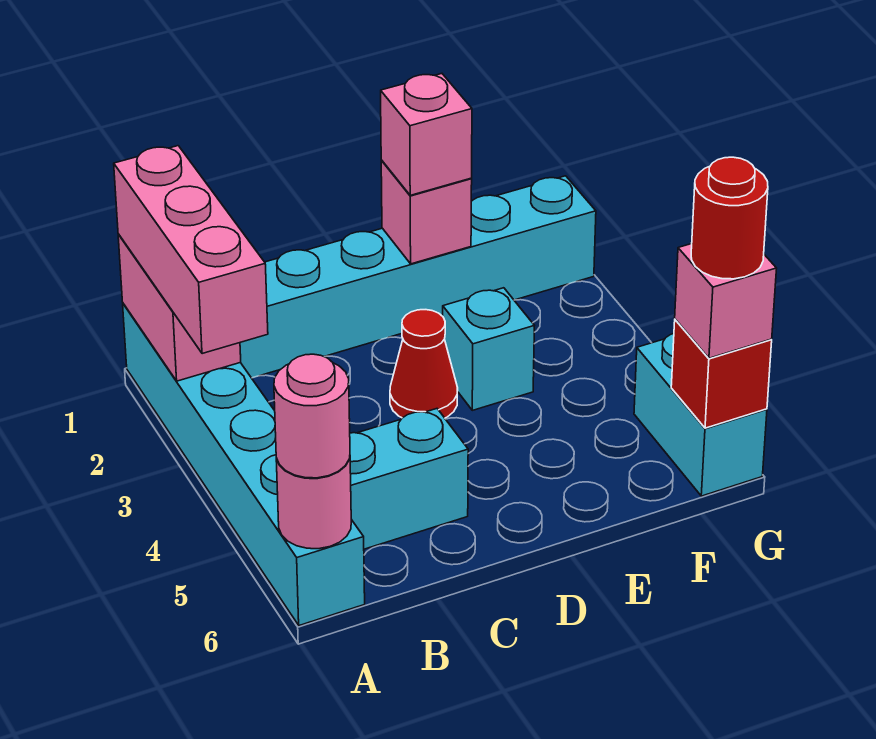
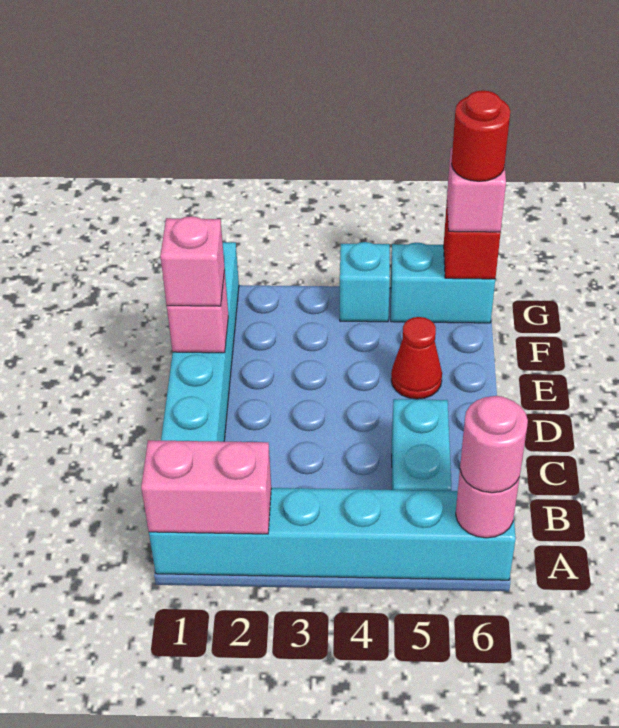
pink brick A1:A3 level 3 -> none
red cone D3 level 1 -> red cone E5 level 1
cyan brick E3 level 1 -> cyan brick G4 level 1

